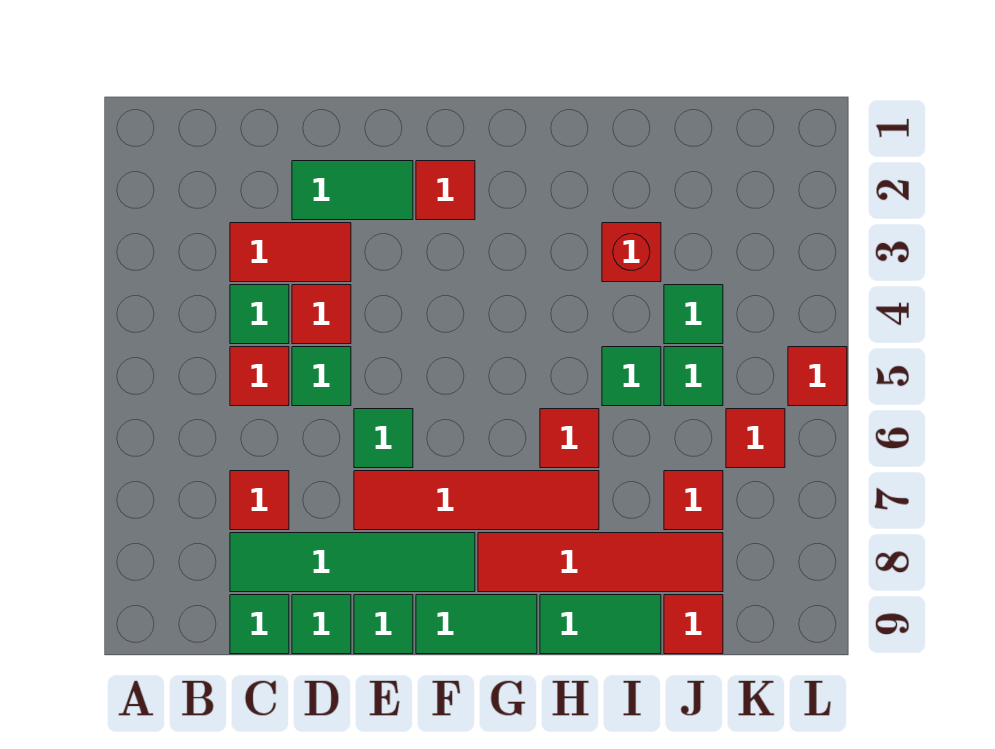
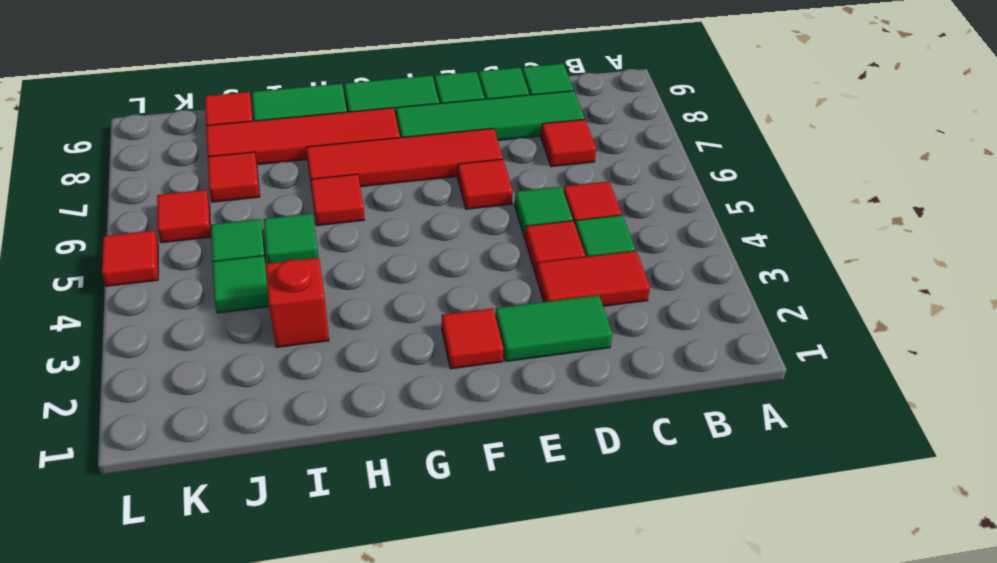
green tile E6 level 1 -> red tile E6 level 1

